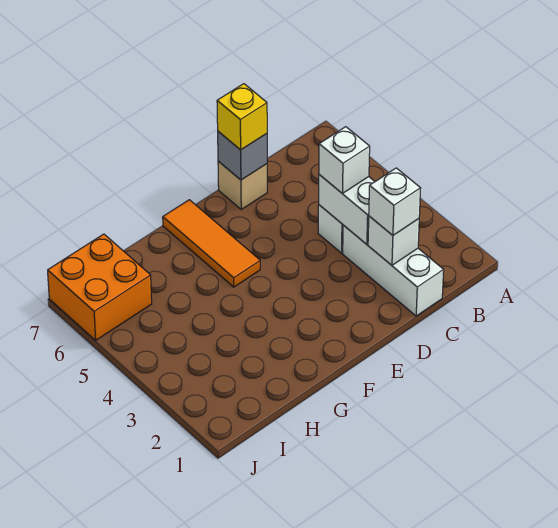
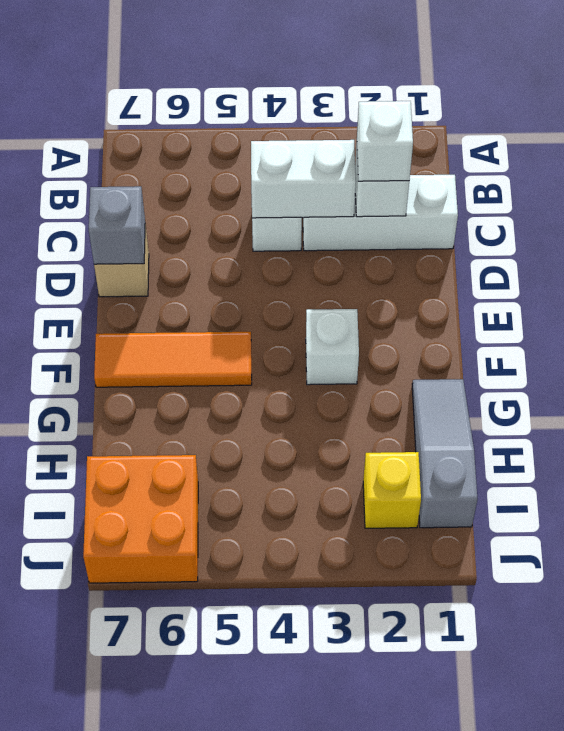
white brick C4 level 3 -> white brick F3 level 1
yellow brick D7 level 3 -> yellow brick I2 level 1
none -> grey slope G1:I1 level 1 top I

